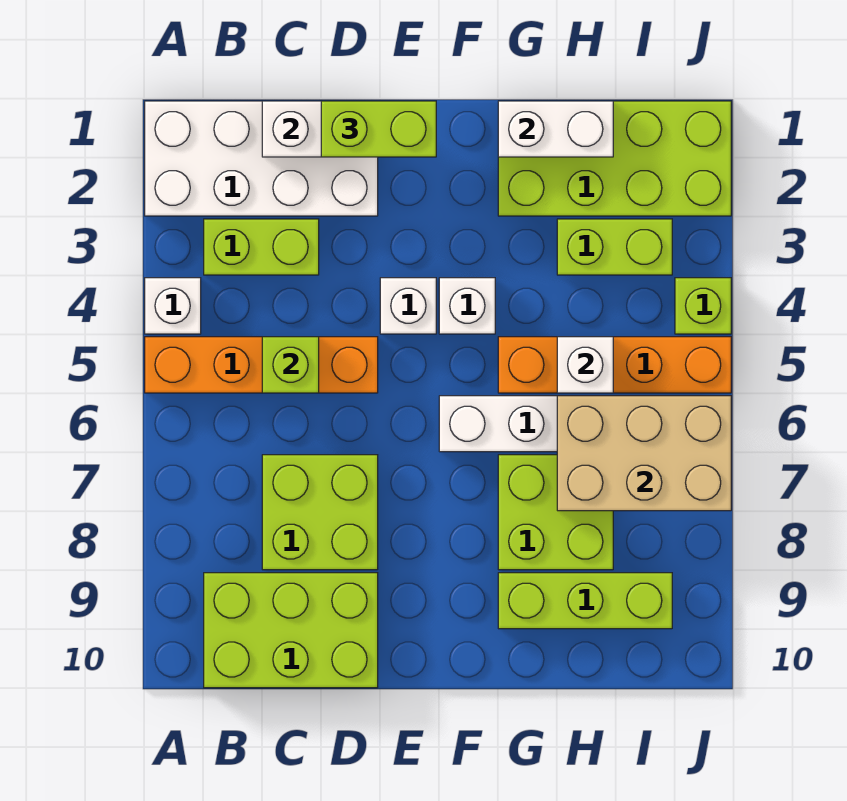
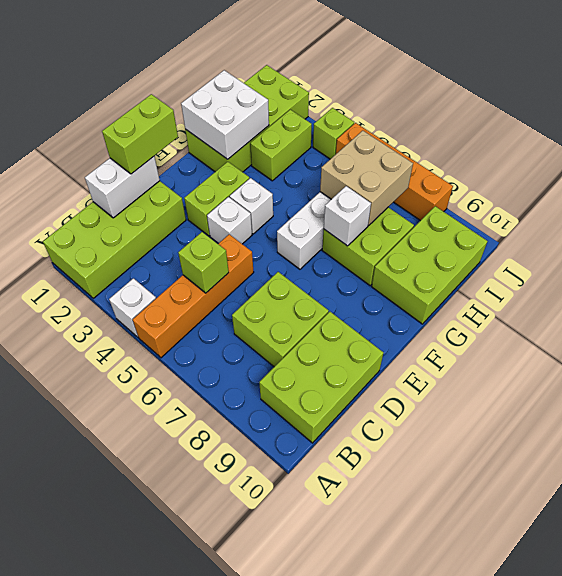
white brick A1:D2 level 1 -> lime brick A1:D2 level 1
lime brick B3:C3 level 1 -> lime brick E3:F3 level 1
white brick G1:H1 level 2 -> white brick G1:H2 level 2
orange brick G5:J5 level 1 -> orange brick J5:J8 level 1
lime brick G9:I9 level 1 -> lime brick G9:I10 level 1
white brick H5 level 2 -> white brick G7 level 2
tan brick H6:J7 level 2 -> tan brick H6:I7 level 2

